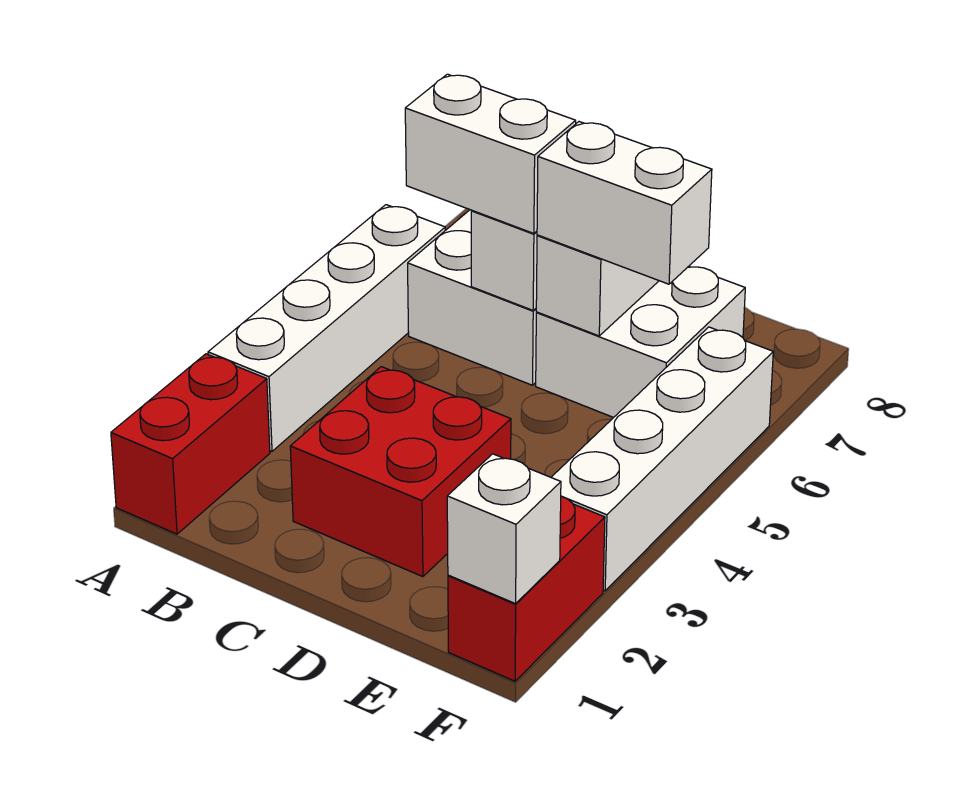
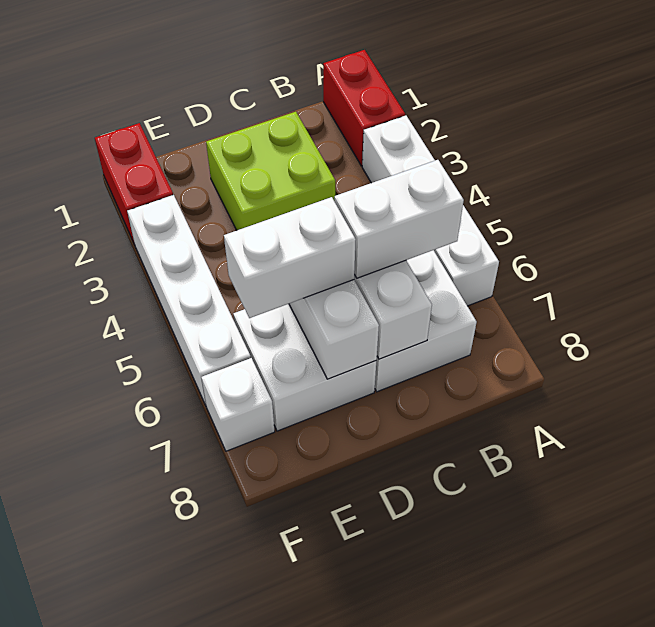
red brick C2:D3 level 1 -> lime brick C2:D3 level 1
white brick F1 level 2 -> white brick F7 level 1

